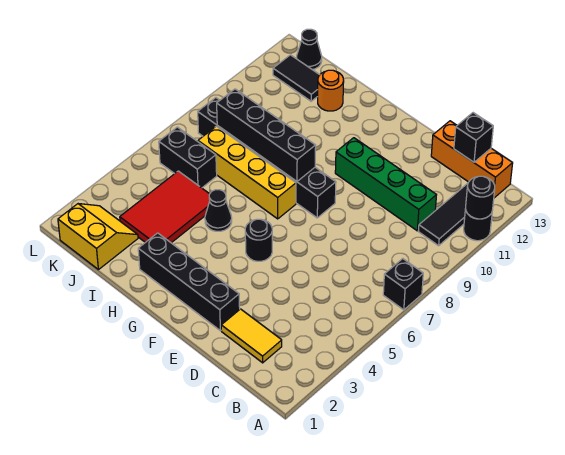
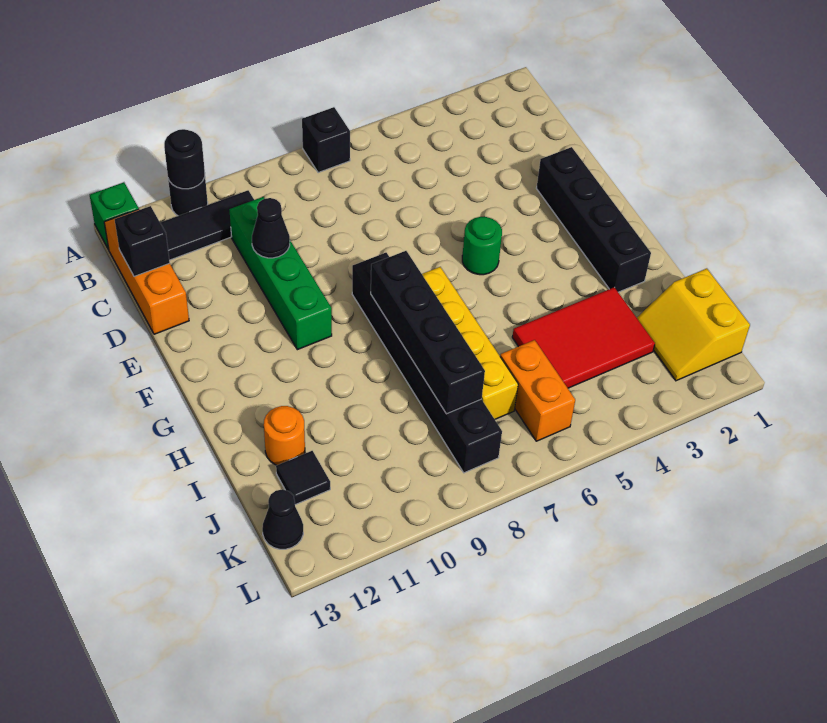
none -> green brick A13 level 1
yellow tile C2:D2 level 1 -> none
black round brick F5 level 1 -> green round brick F5 level 1
black cone H5 level 1 -> black cone D10 level 2
black brick J6:K6 level 1 -> orange brick J6:K6 level 1
black tile J12:K12 level 1 -> black tile J12 level 1

